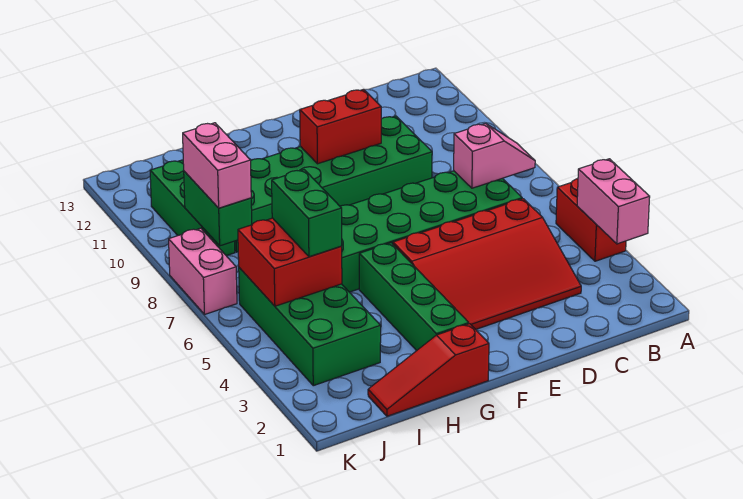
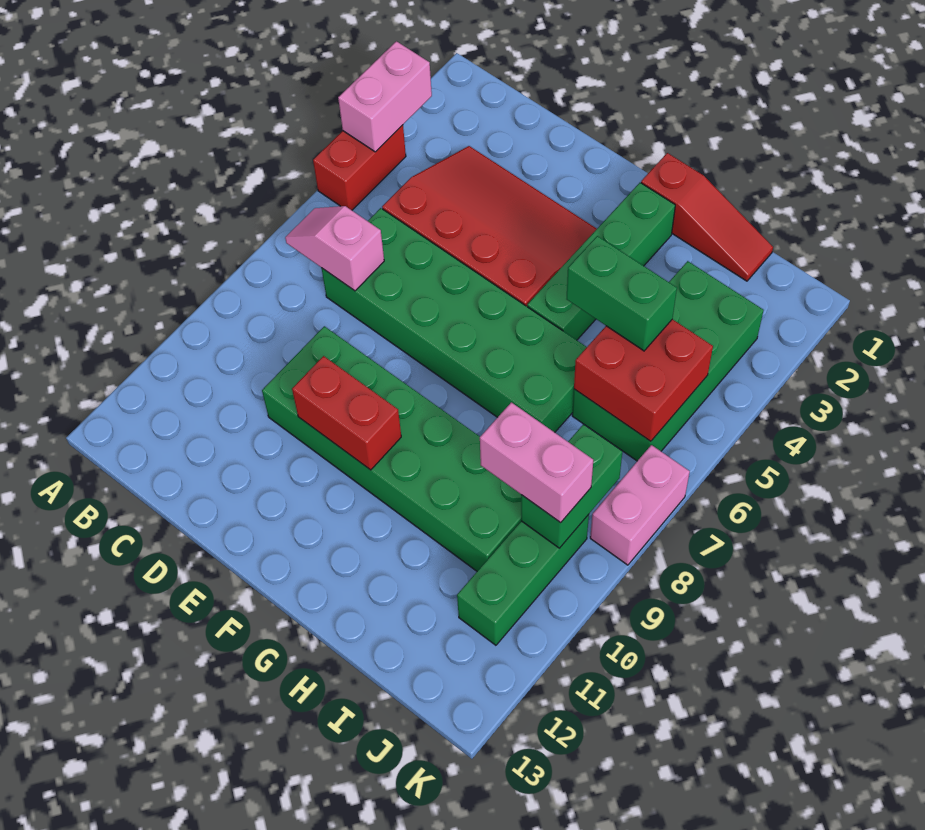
green brick I5:I6 level 3 -> green brick H5:I5 level 3
pink brick J8:J9 level 3 -> pink brick I9:J9 level 3

